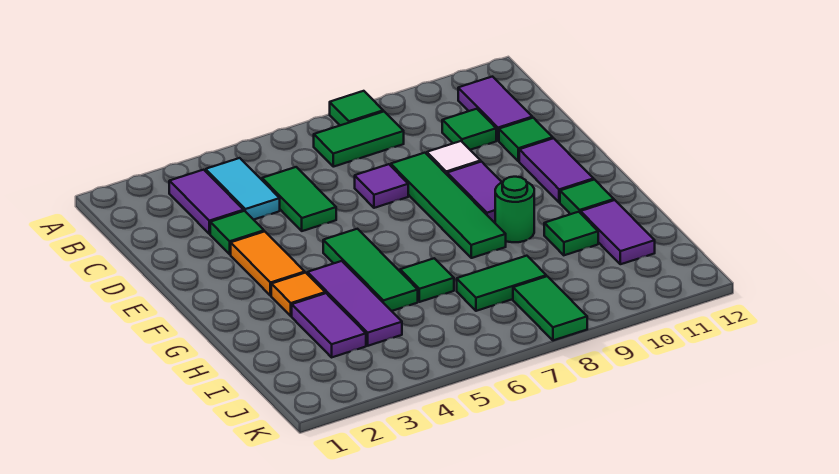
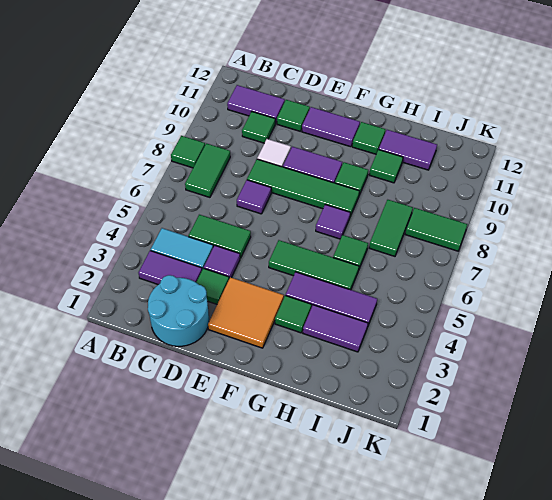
none -> cyan round brick C1:D2 level 1
none -> purple tile D4 level 1
orange tile E3:F3 level 1 -> orange tile E2:F3 level 1
orange tile G3 level 1 -> green tile G3 level 1
none -> purple tile G7 level 1
green round brick G9 level 1 -> green tile G9 level 1

